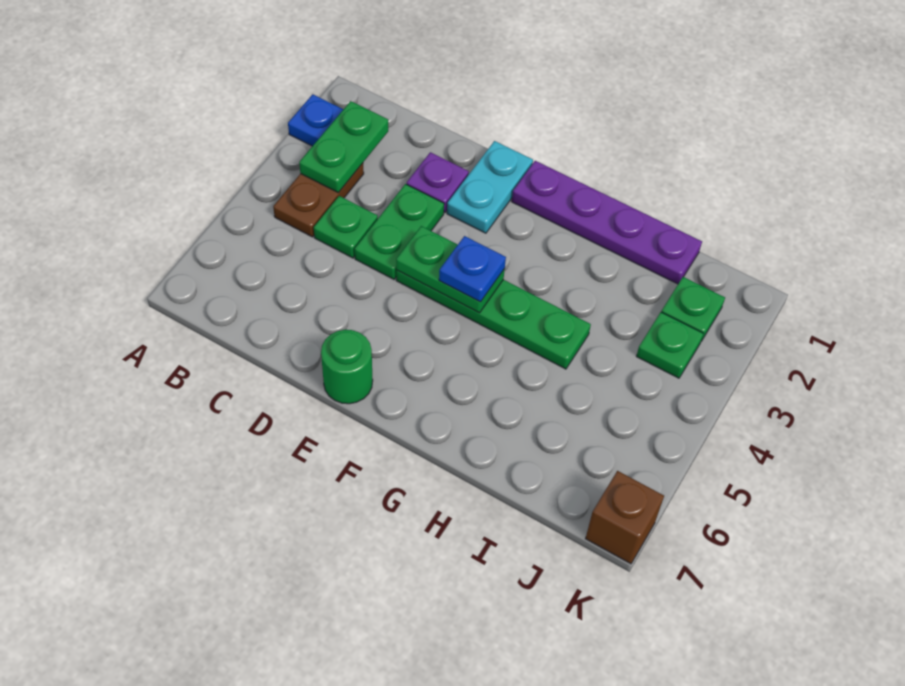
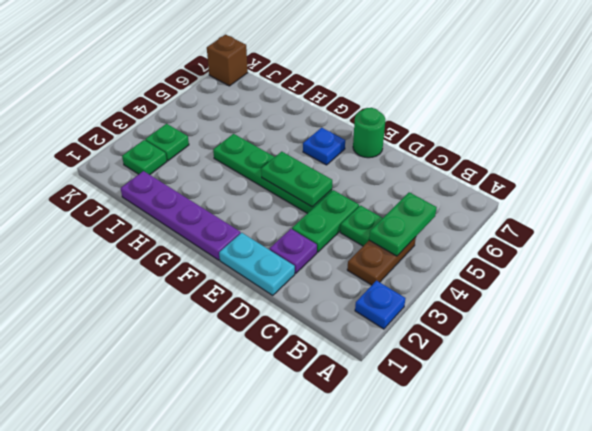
green plate B2:B3 level 2 -> green plate B4:B5 level 2
cyan plate E1:E2 level 1 -> cyan plate D1:E1 level 1
blue plate F4 level 3 -> blue plate F6 level 1

